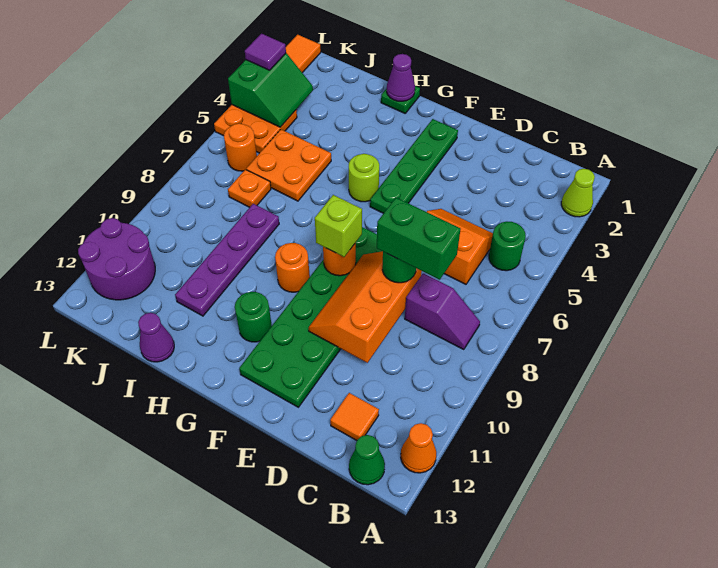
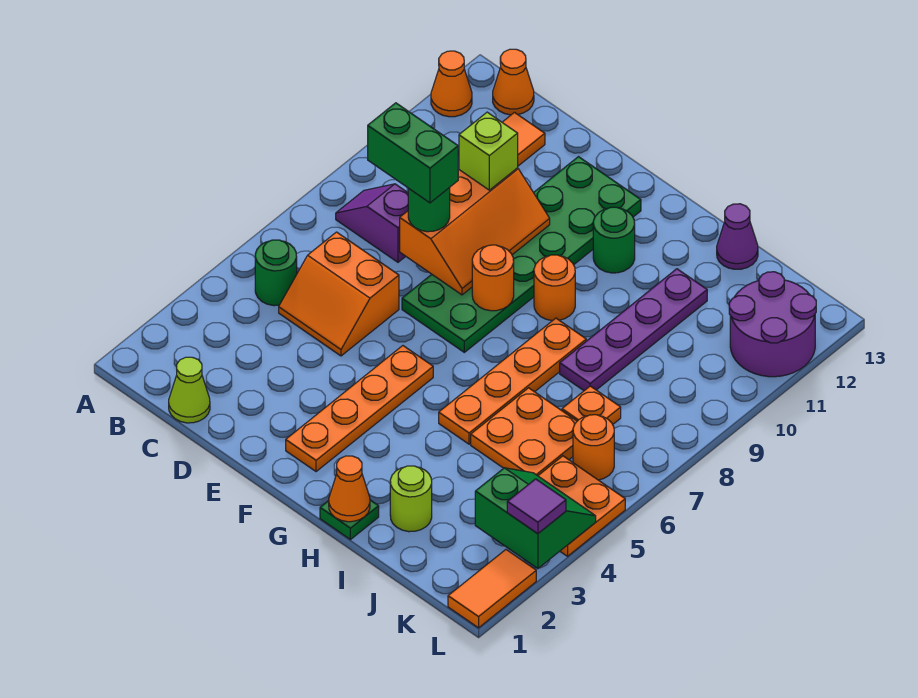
lime cone A2 level 1 -> lime cone C1 level 1
green cone B13 level 1 -> orange cone B13 level 1
green plate F2:F5 level 1 -> orange plate F2:F5 level 1
lime brick F8 level 3 -> lime brick D10 level 3
lime round brick G5 level 1 -> lime round brick I2 level 1
purple cone H1 level 2 -> orange cone H1 level 2
none -> orange plate H5:H8 level 1
green slope K3:L4 level 2 top L -> green slope K3:L4 level 2 top 3

